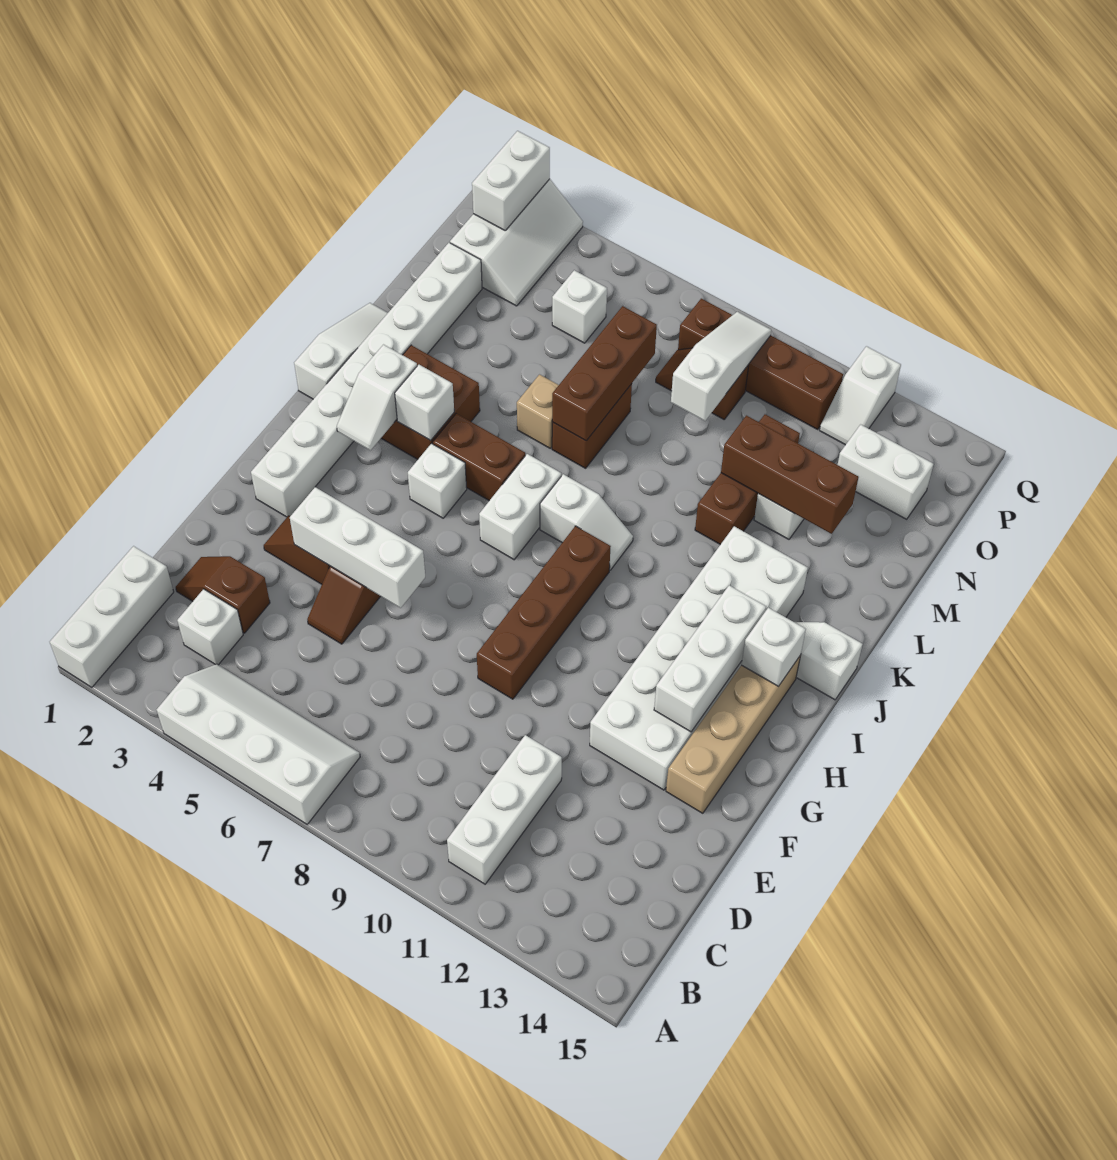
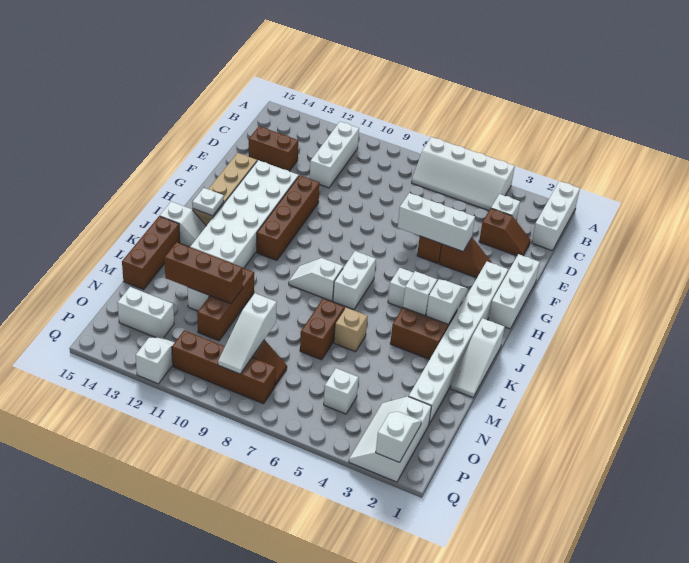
brown brick F9:I9 level 1 -> brown brick F11:I11 level 1
white brick G13:I13 level 2 -> white brick F1:H1 level 1
white brick I14 level 2 -> white plate I14 level 2
brown brick J5:J6 level 1 -> brown brick D13:D14 level 1
brown brick L7:N7 level 2 -> brown brick K15:M15 level 1
white brick P2:Q2 level 2 -> white slope P2:Q2 level 2 top Q

